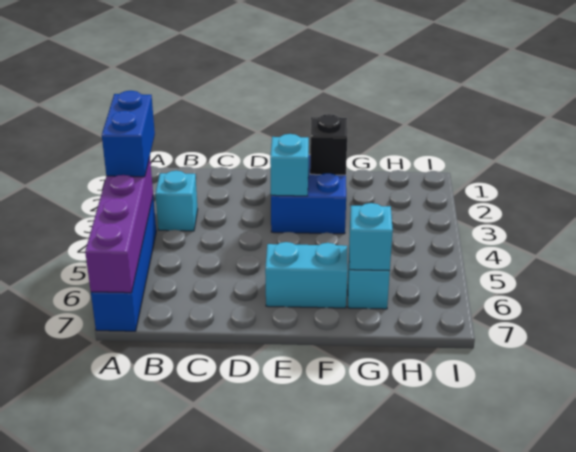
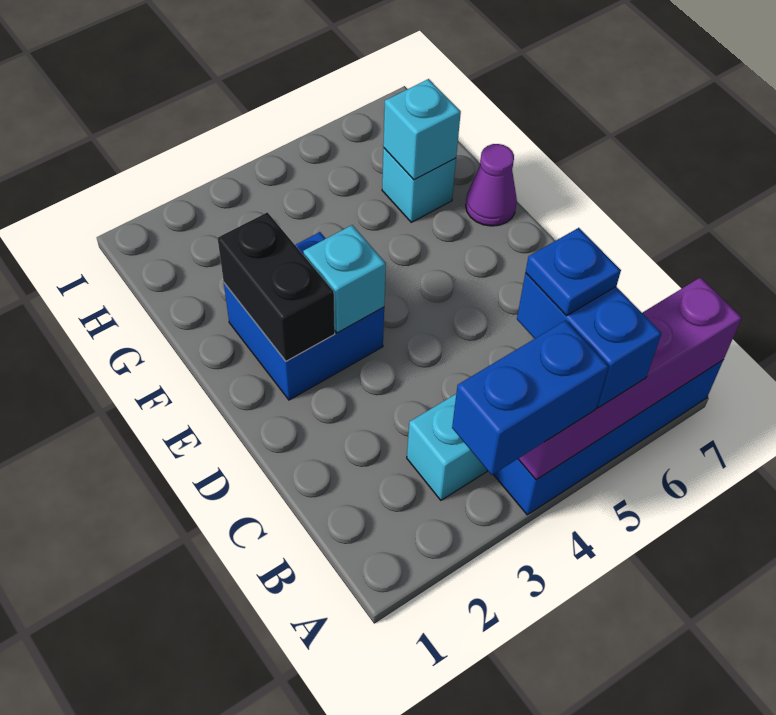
none -> blue brick A5:B5 level 3
none -> blue plate B5 level 4
cyan brick E6:F6 level 1 -> none
black brick F2 level 2 -> black brick E2:F2 level 2
none -> purple cone F7 level 1

